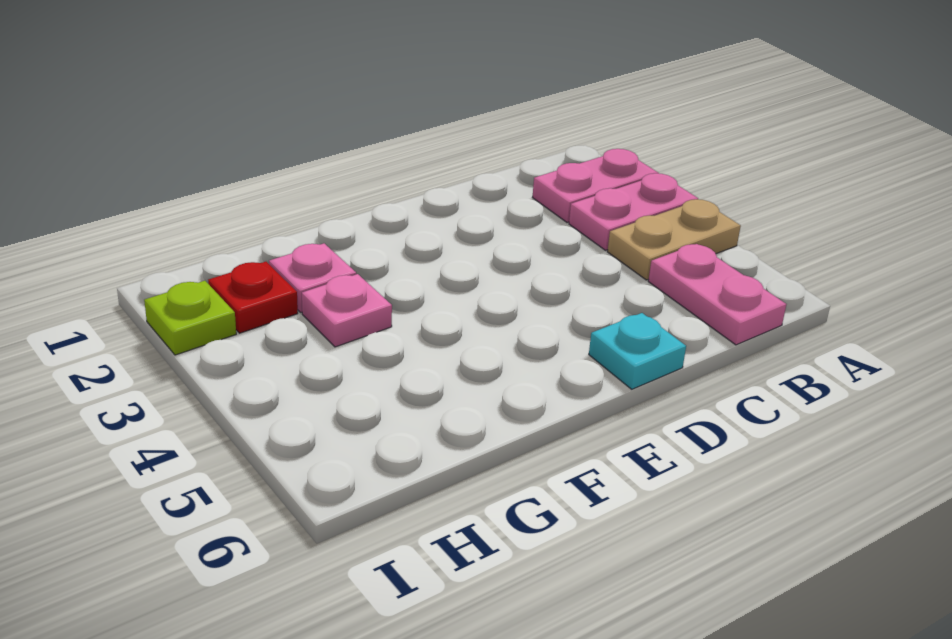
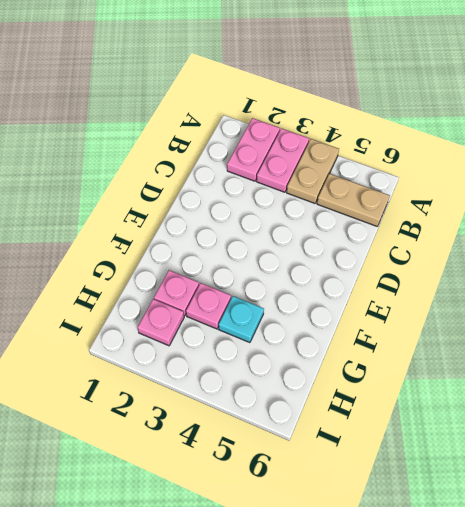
pink plate B5:B6 level 1 -> tan plate B5:B6 level 1
cyan plate D6 level 1 -> cyan plate G4 level 1
red plate H2 level 1 -> pink plate H2 level 1
lime plate I2 level 1 -> none

